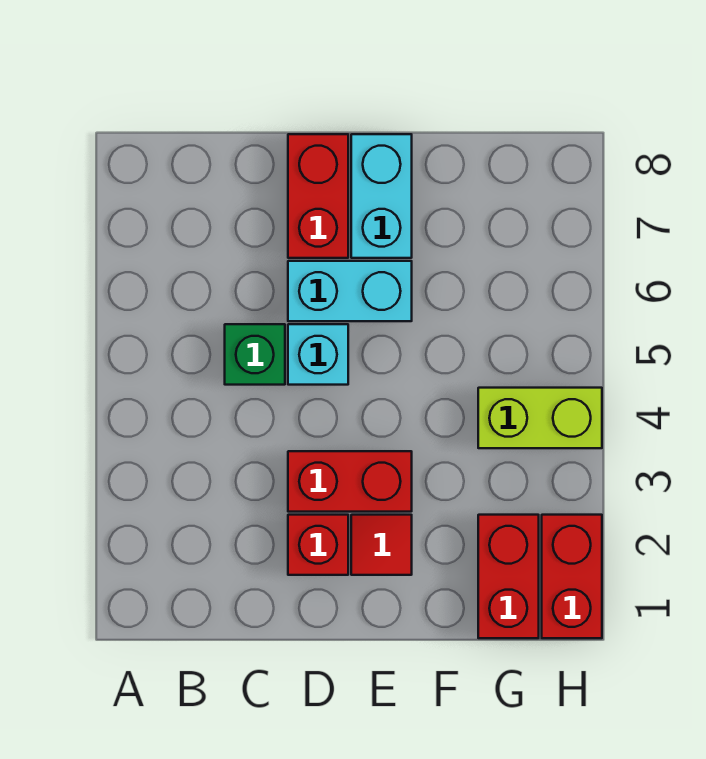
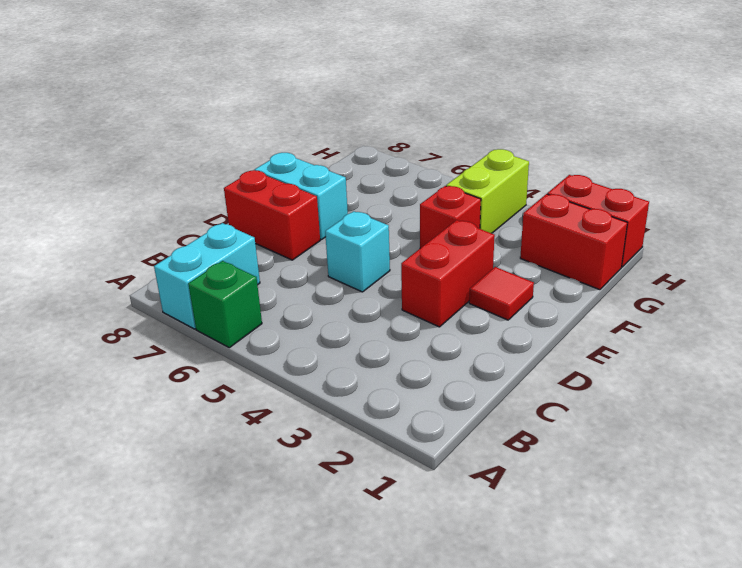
green brick C5 level 1 -> green brick A6 level 1
red brick D2 level 1 -> red brick F4 level 1
cyan brick D6:E6 level 1 -> cyan brick A7:B7 level 1

